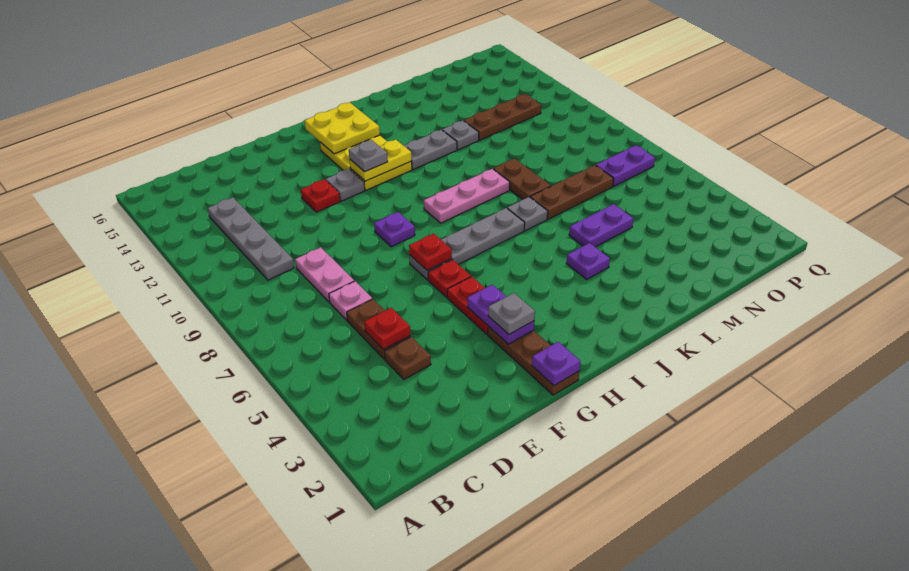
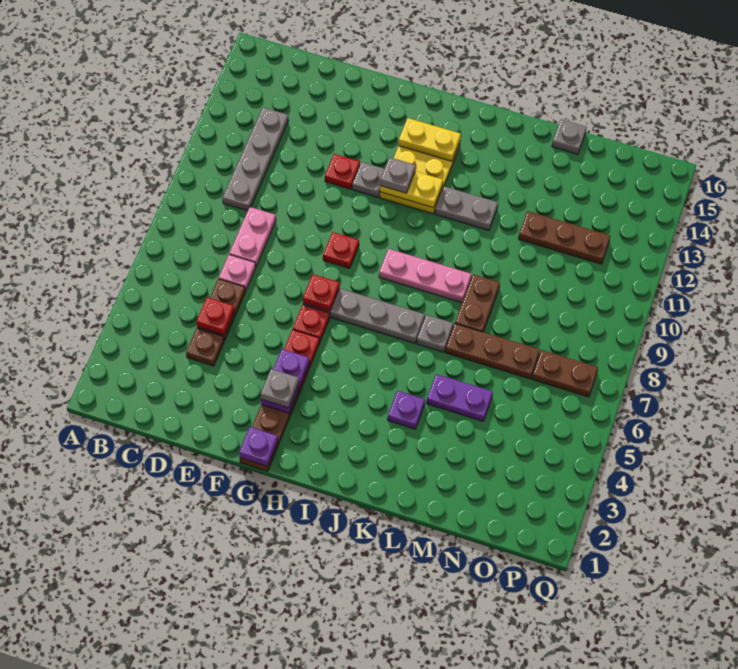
purple plate G9 level 1 -> red plate G9 level 1
yellow plate H14:I15 level 2 -> yellow plate H14:I14 level 2
grey plate L12 level 1 -> grey plate M16 level 1
purple plate O7:P7 level 1 -> brown plate O7:P7 level 1

